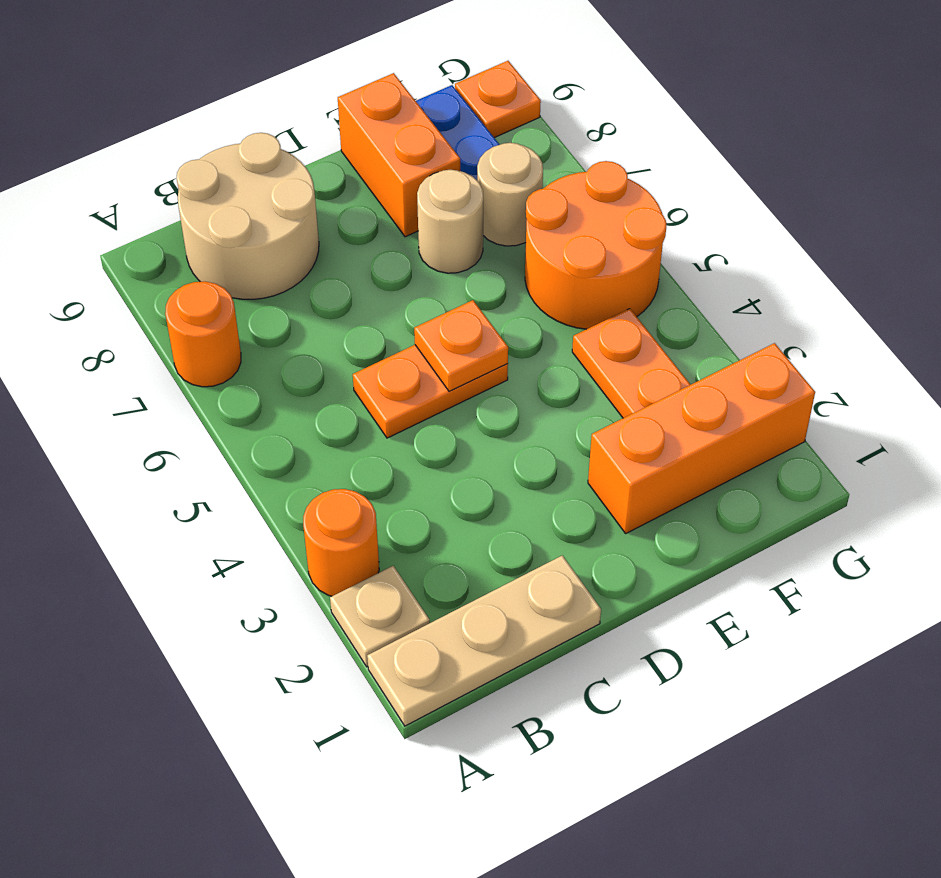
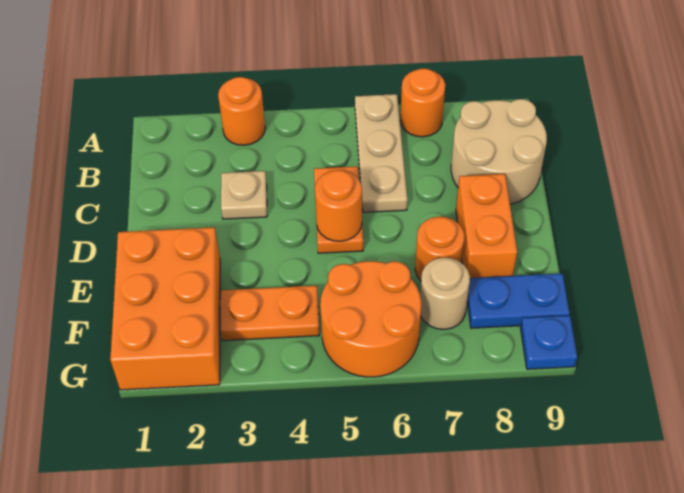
tan plate A1:C1 level 1 -> tan plate A6:C6 level 1
tan plate A2 level 1 -> tan plate C3 level 1
orange plate D5 level 2 -> orange round brick D5 level 2
orange brick E2:G2 level 1 -> orange brick E1:G2 level 1
tan round brick E7 level 1 -> orange round brick E7 level 1
orange brick E8:E9 level 1 -> orange brick D8:E8 level 1
orange plate G9 level 1 -> blue plate G9 level 1

